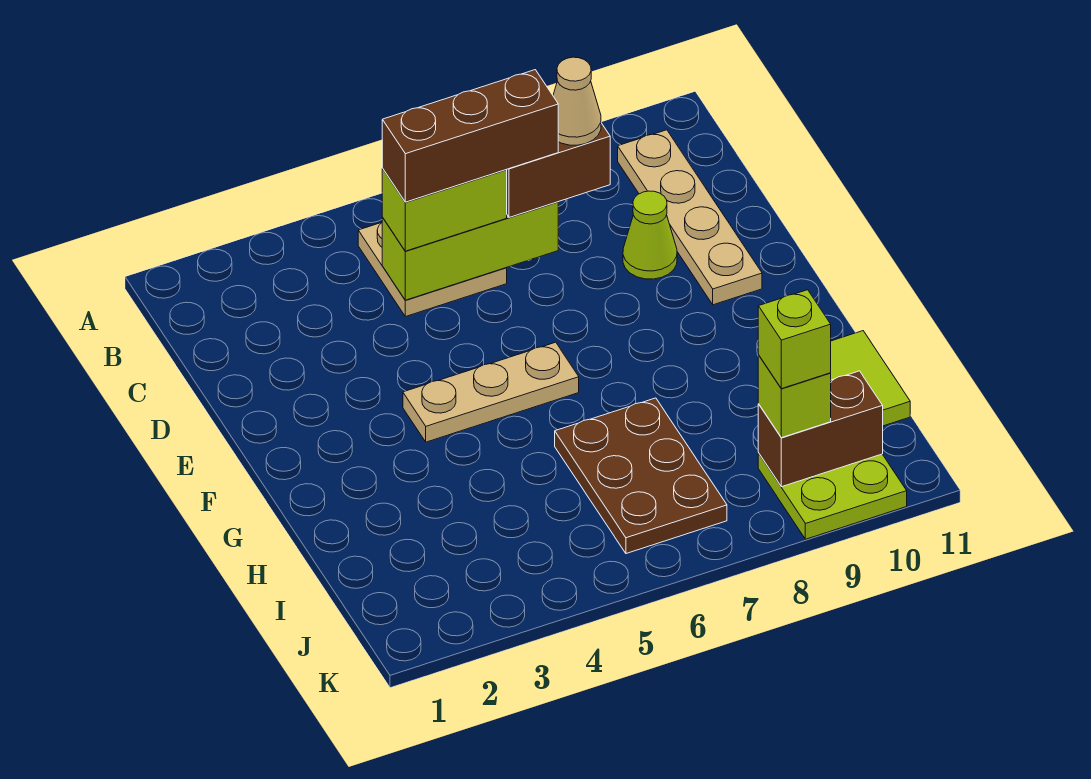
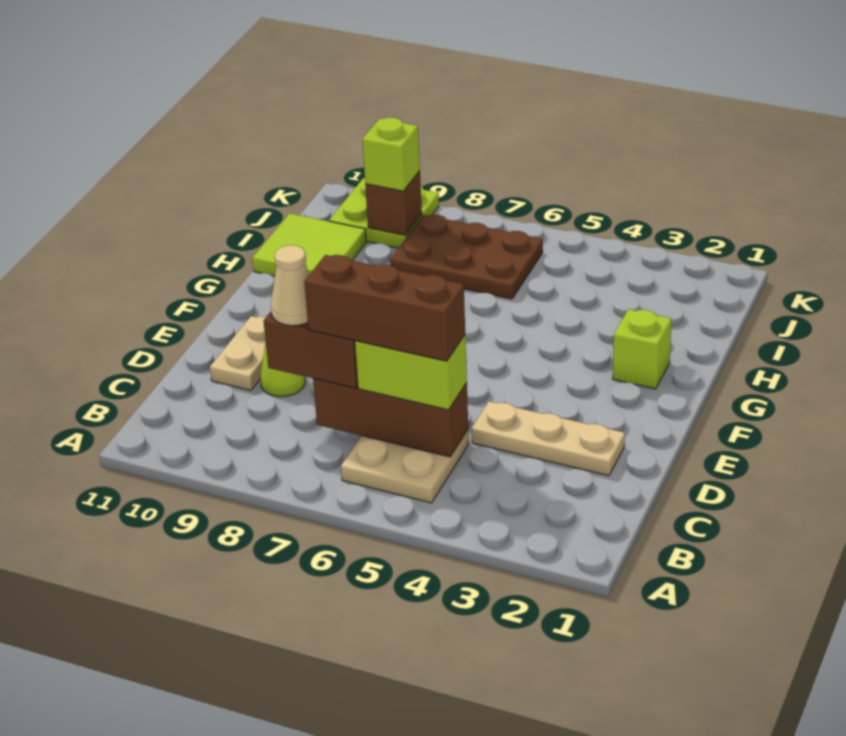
tan plate B10:E10 level 1 -> tan plate D10:E10 level 1
lime brick C5:C7 level 2 -> brown brick C5:C7 level 2
tan plate F4:F6 level 1 -> tan plate D2:D4 level 1
brown plate H6:J7 level 1 -> brown plate I6:J8 level 1
brown brick J9:J10 level 2 -> brown brick J9 level 2
lime brick J9 level 4 -> lime brick G2 level 1

